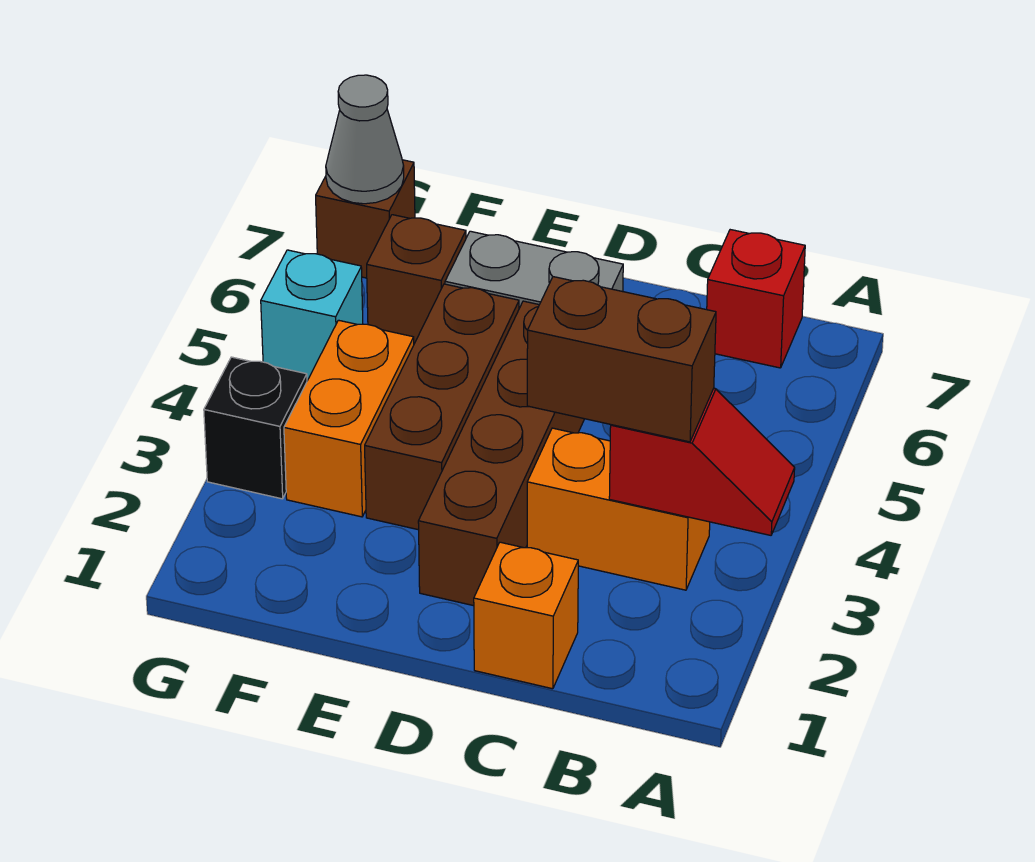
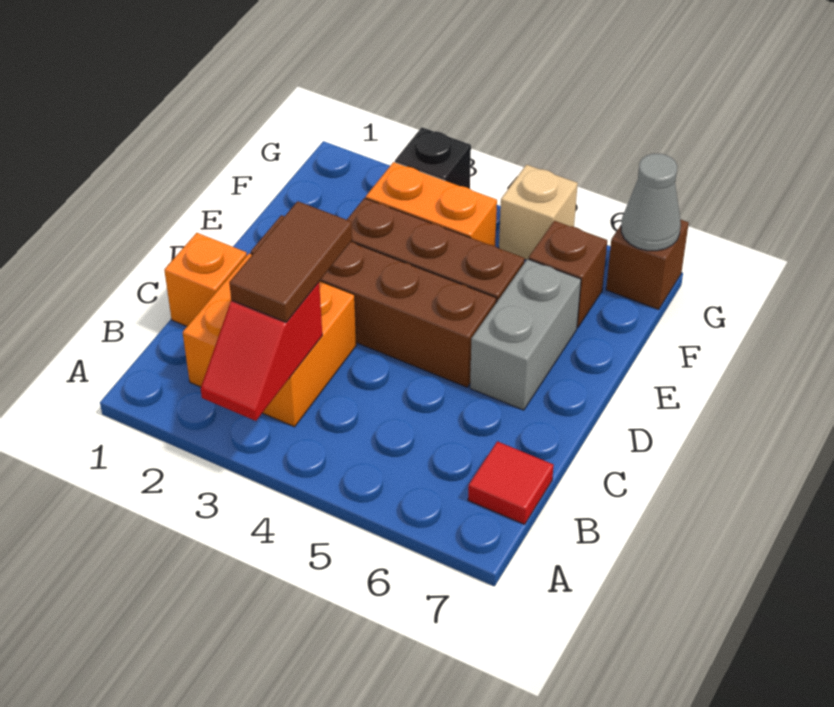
orange brick B3:C3 level 1 -> orange brick B2:C3 level 1
brown brick B3:C3 level 3 -> brown tile B3:C3 level 3
red brick B7 level 1 -> red tile B7 level 1
cyan brick G5 level 1 -> tan brick G5 level 1

